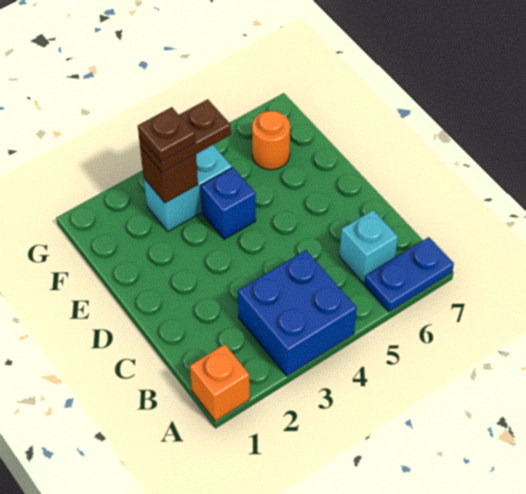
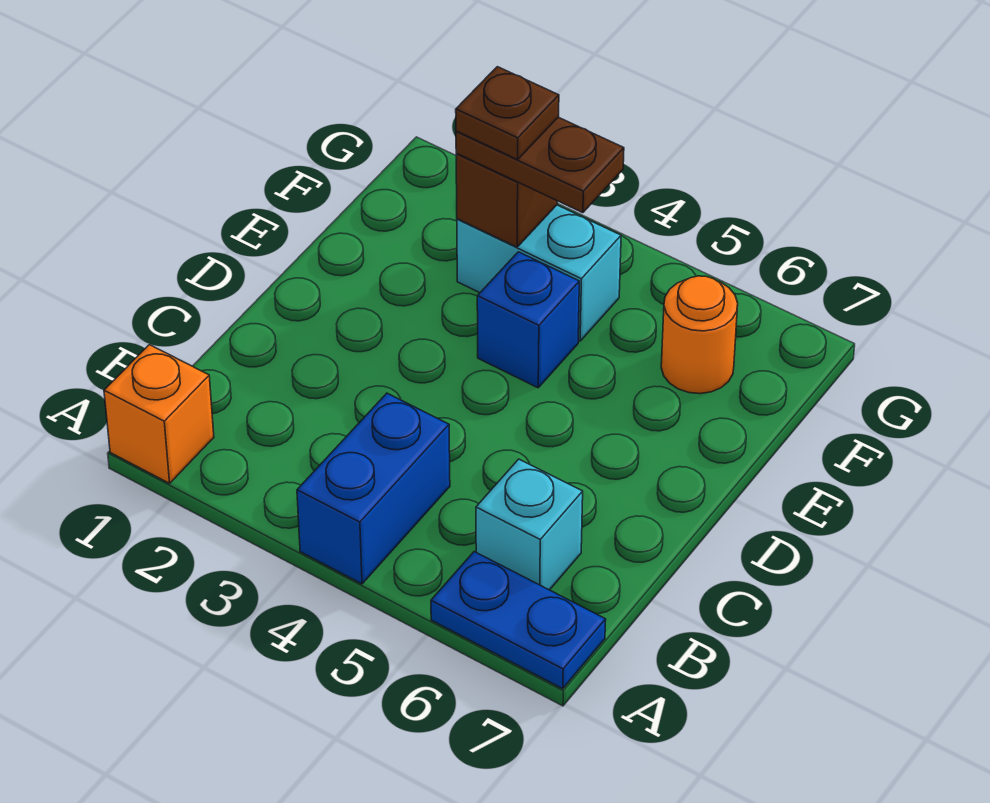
blue brick A3:B4 level 1 -> blue brick A4:B4 level 1

